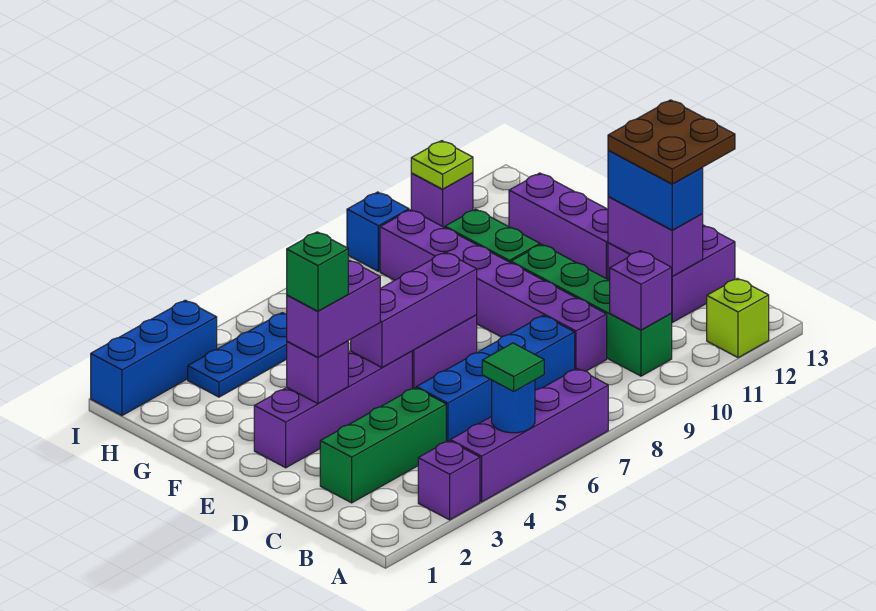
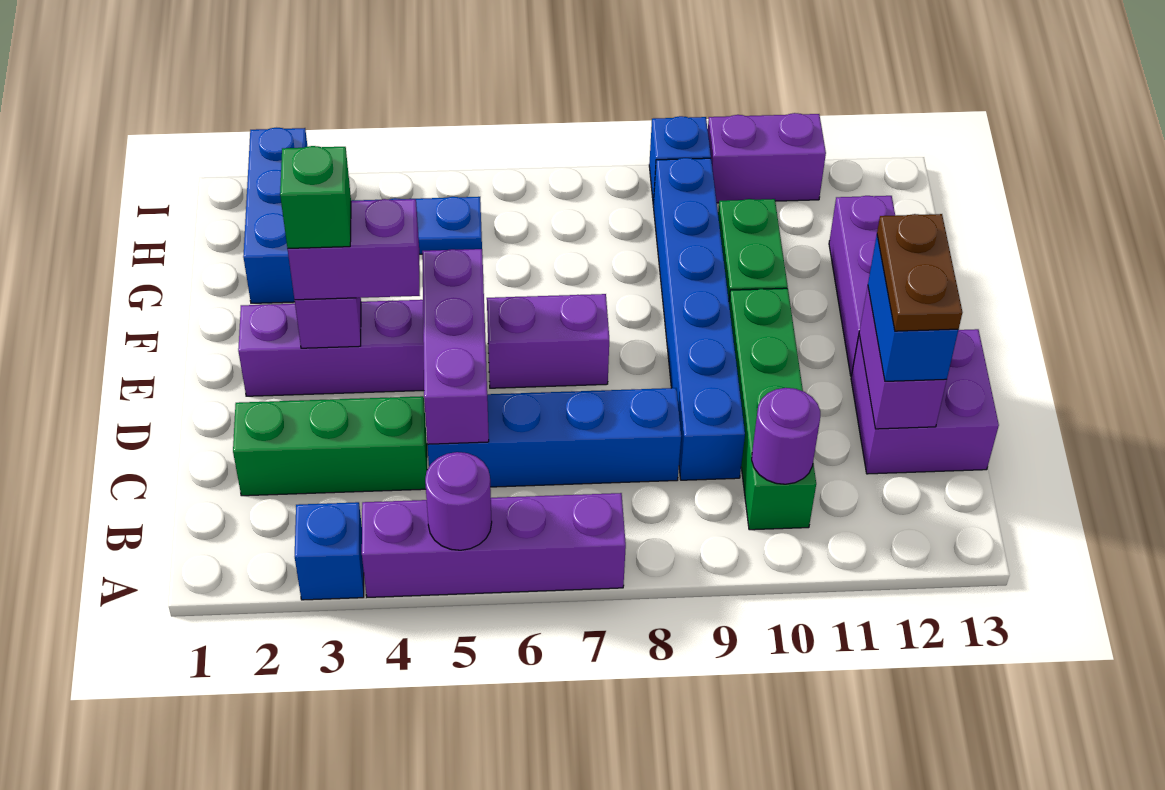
purple brick A3 level 1 -> blue brick A3 level 1
blue round brick A5 level 2 -> purple round brick A5 level 2
green tile A5 level 3 -> none
lime brick A12 level 1 -> none
purple brick B10 level 2 -> purple round brick B10 level 2
purple brick C9:H9 level 1 -> blue brick C9:H9 level 1
brown plate C12:D13 level 4 -> brown plate C12:D12 level 4
purple brick E5:E7 level 2 -> purple brick C5:E5 level 2
blue brick I1:I3 level 1 -> blue brick G2:I2 level 1
purple brick I11 level 1 -> purple brick I10:I11 level 1
lime plate I11 level 2 -> none

